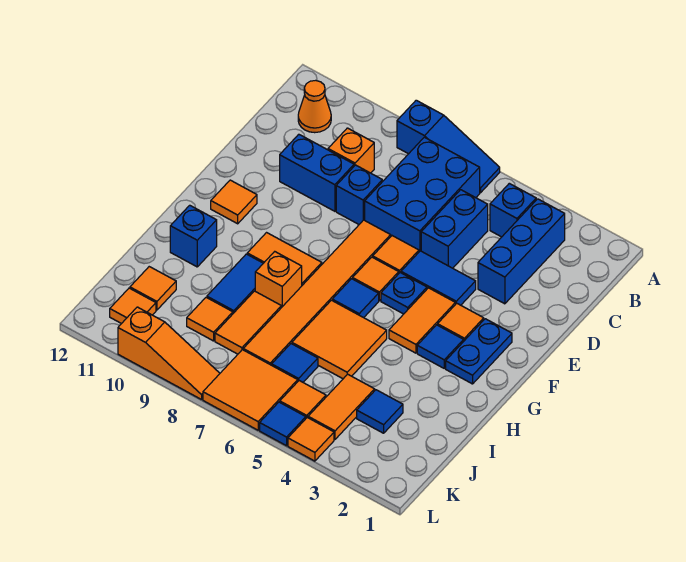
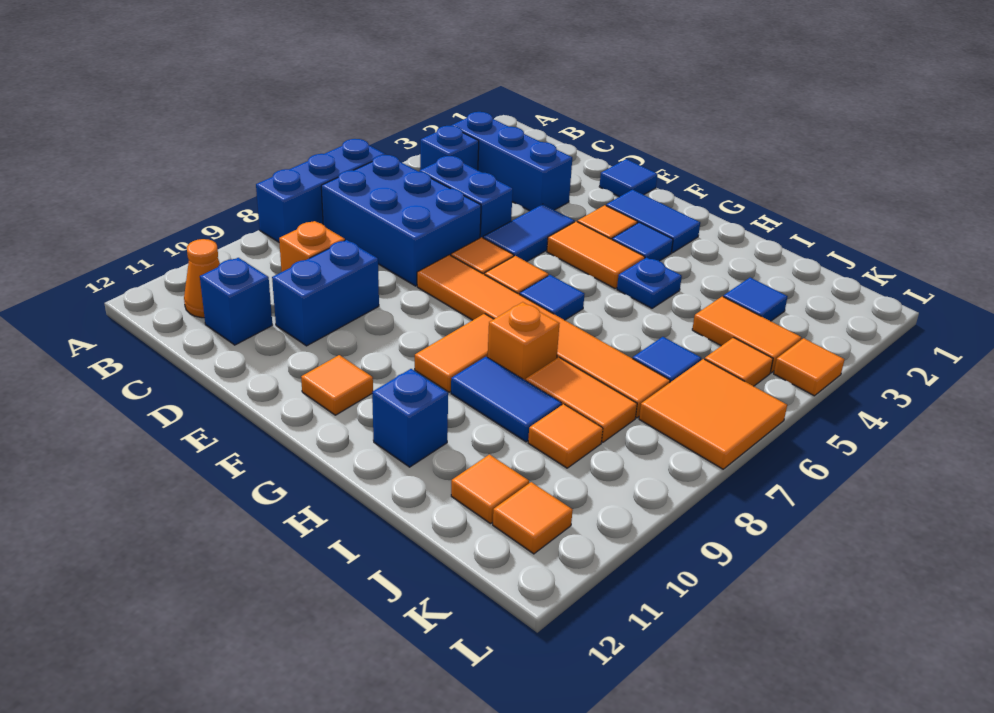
blue slope A6:A8 level 1 top 8 -> blue brick A6:A8 level 1
blue brick D8 level 1 -> blue brick C11 level 1
blue plate F2:G2 level 1 -> blue tile F2:G2 level 1
blue plate F5 level 1 -> blue plate H4 level 1
orange tile H5:I6 level 1 -> none
blue tile L5 level 1 -> blue tile E1 level 1
orange slope L8:L10 level 1 top 10 -> none

